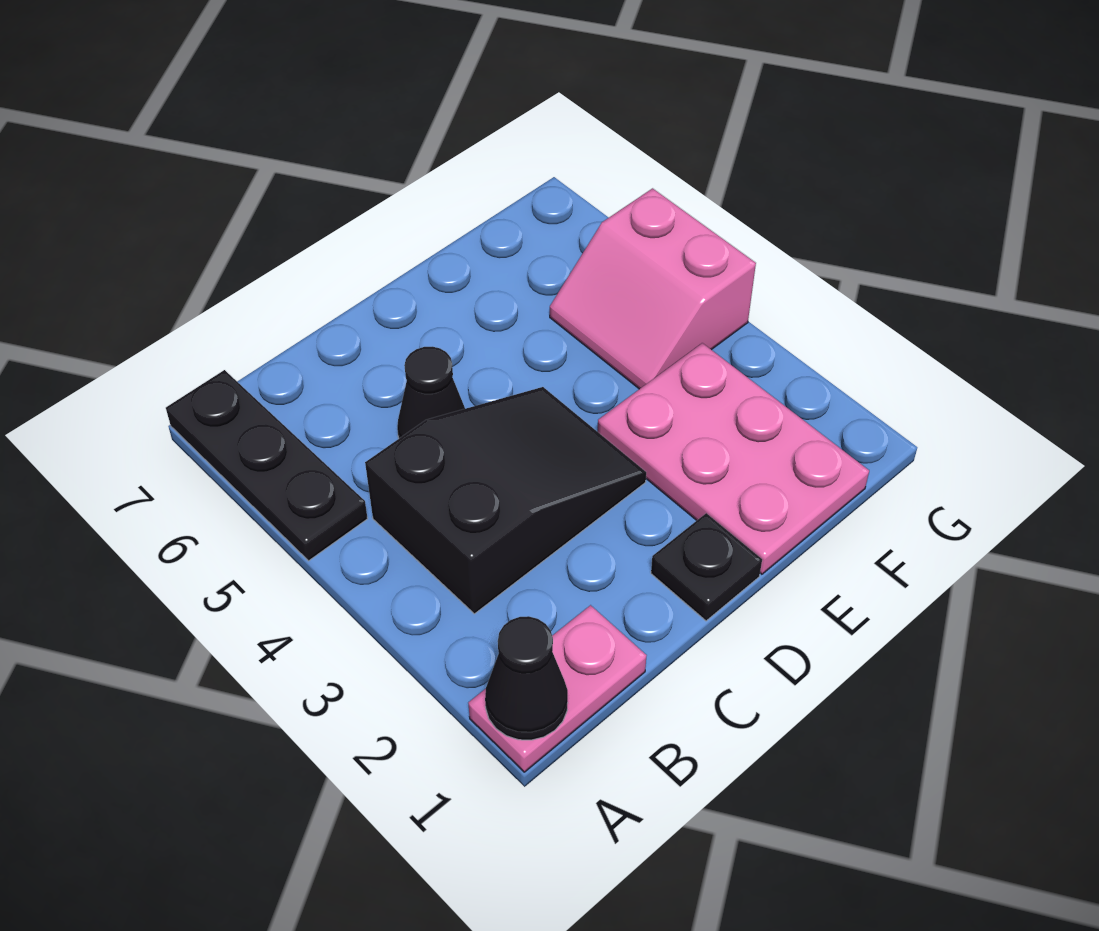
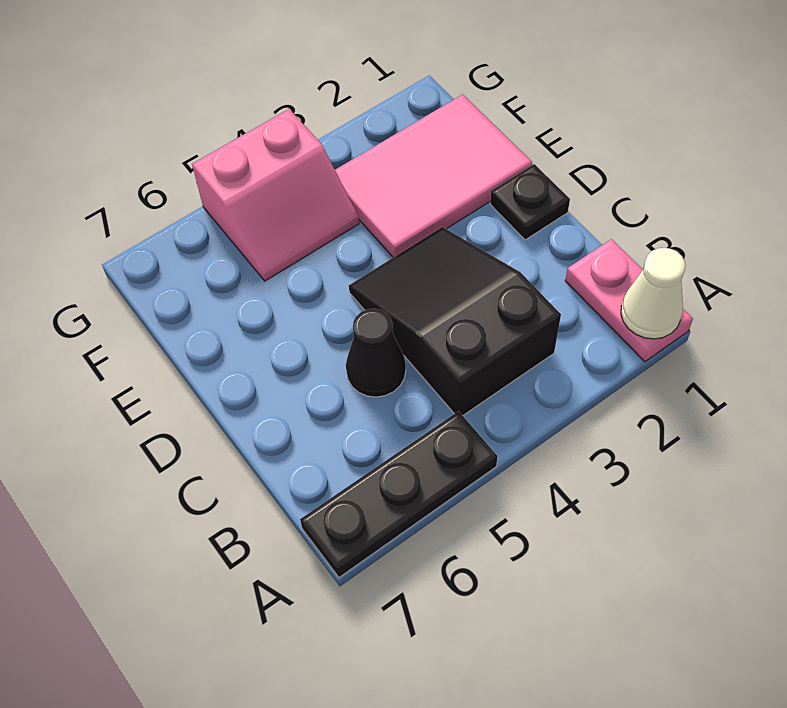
black cone A1 level 2 -> white cone A1 level 2
pink plate E1:F3 level 1 -> pink tile E1:F3 level 1

